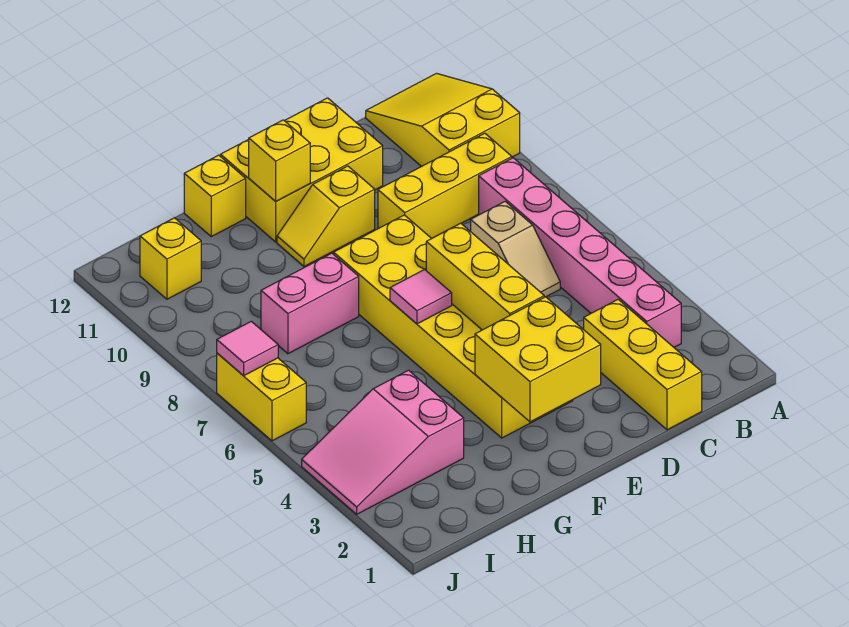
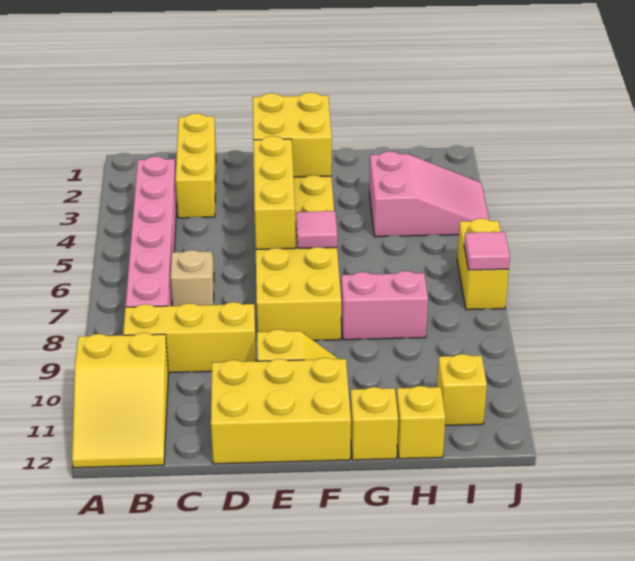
yellow brick F11 level 2 -> yellow brick H12 level 1

